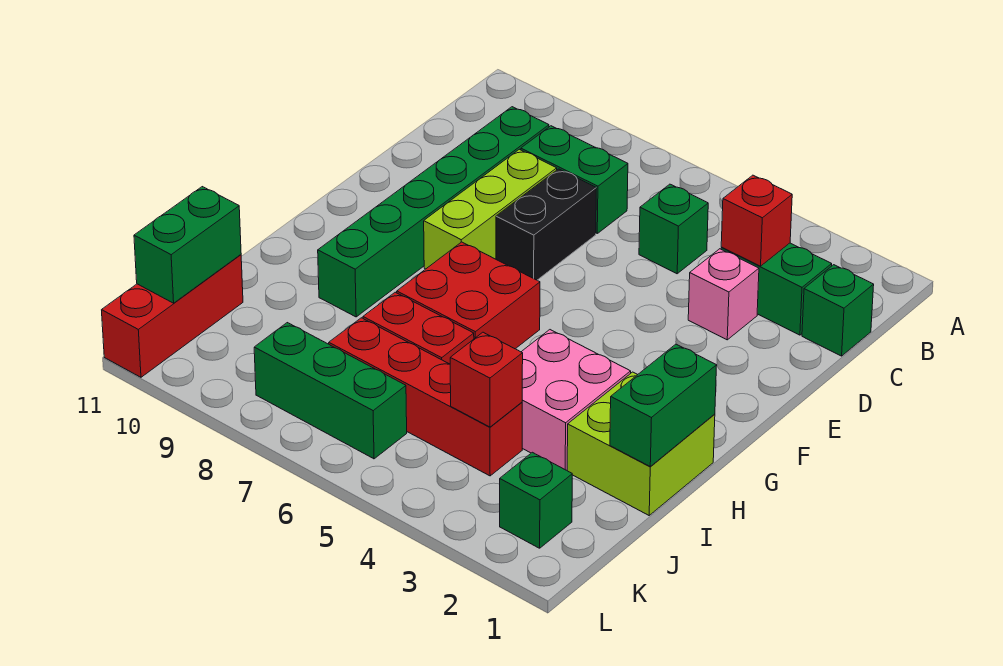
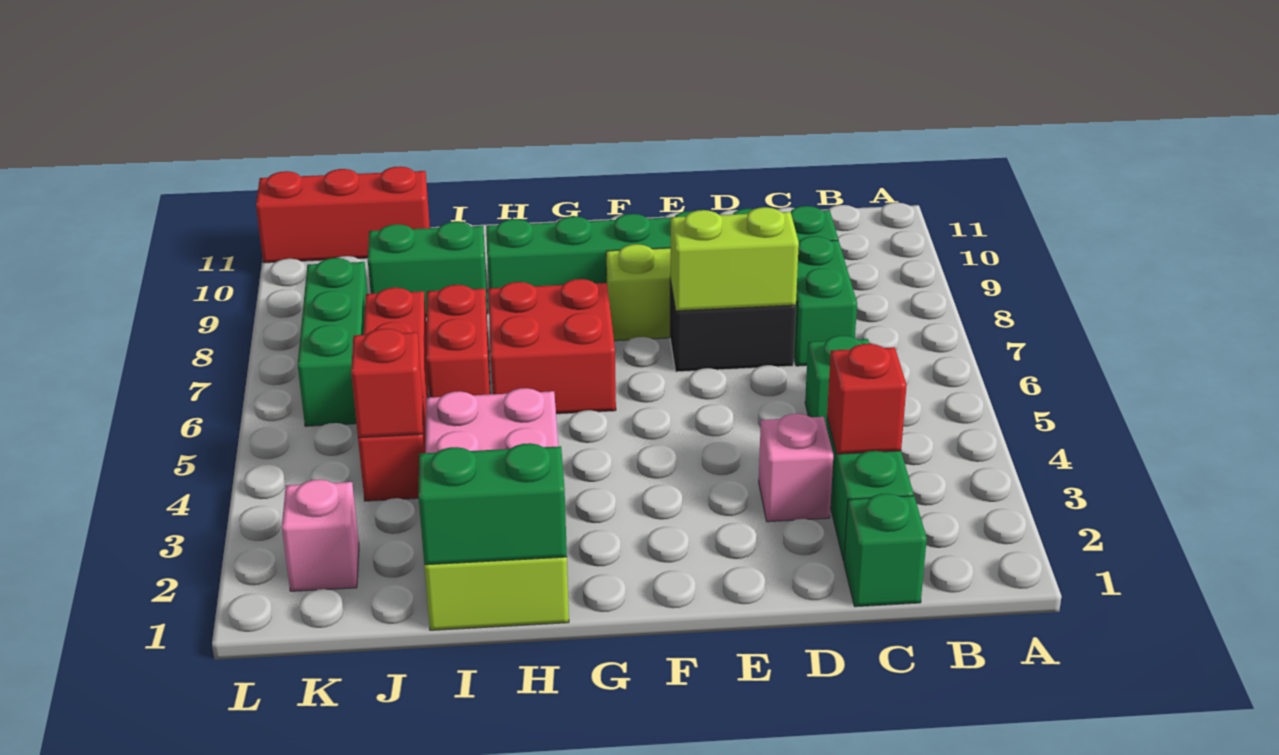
none -> lime brick D7:E7 level 2
green brick J11:K11 level 2 -> green brick I9:J9 level 1
green brick K2 level 1 -> pink brick K2 level 1

